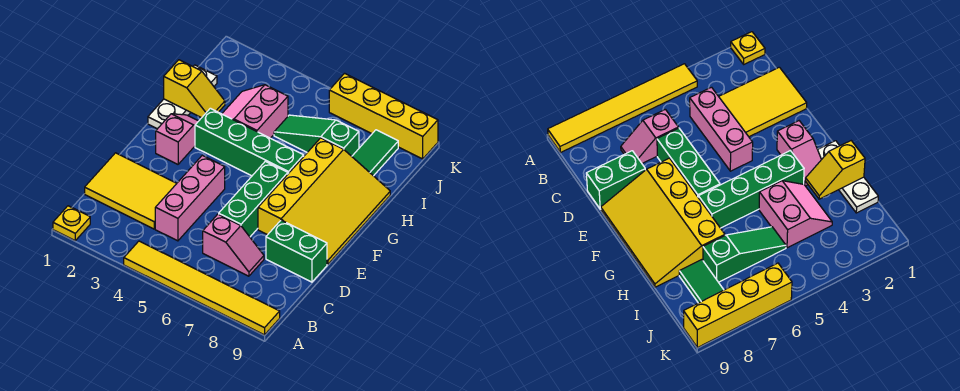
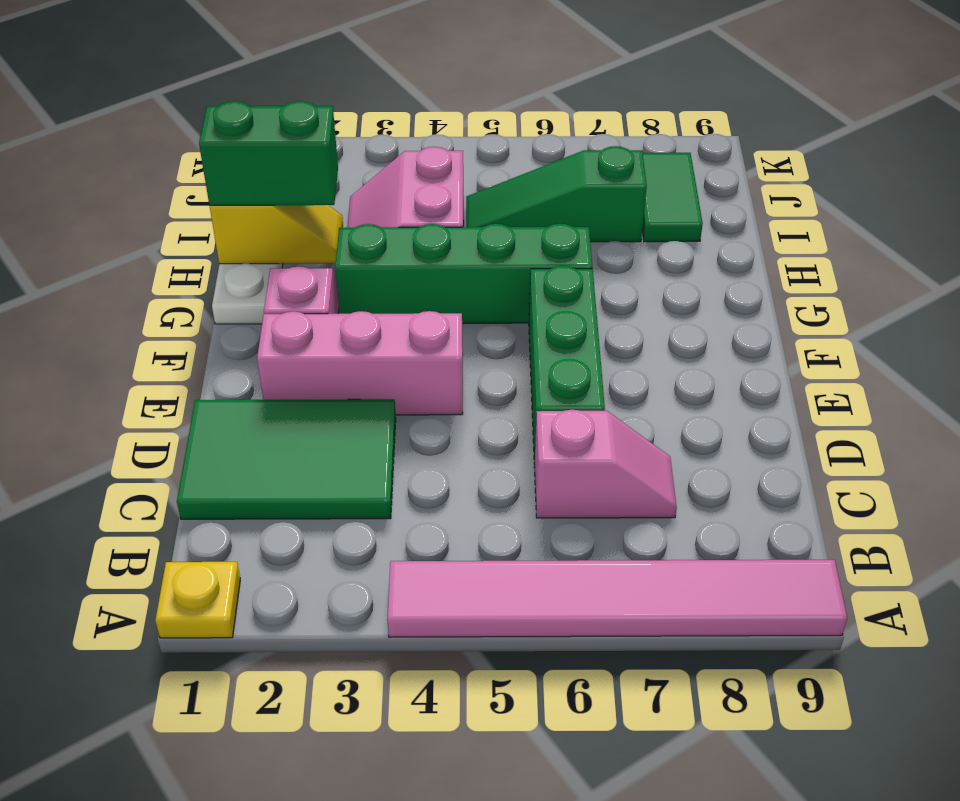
yellow tile A4:A9 level 1 -> pink tile A4:A9 level 1
yellow tile C1:D3 level 1 -> green tile C1:D3 level 1
pink brick C4:E4 level 1 -> pink brick E2:E4 level 1
green brick D8:D9 level 1 -> green brick H1:H2 level 3
yellow slope E7:H9 level 1 top 7 -> none
yellow brick K6:K9 level 1 -> none

